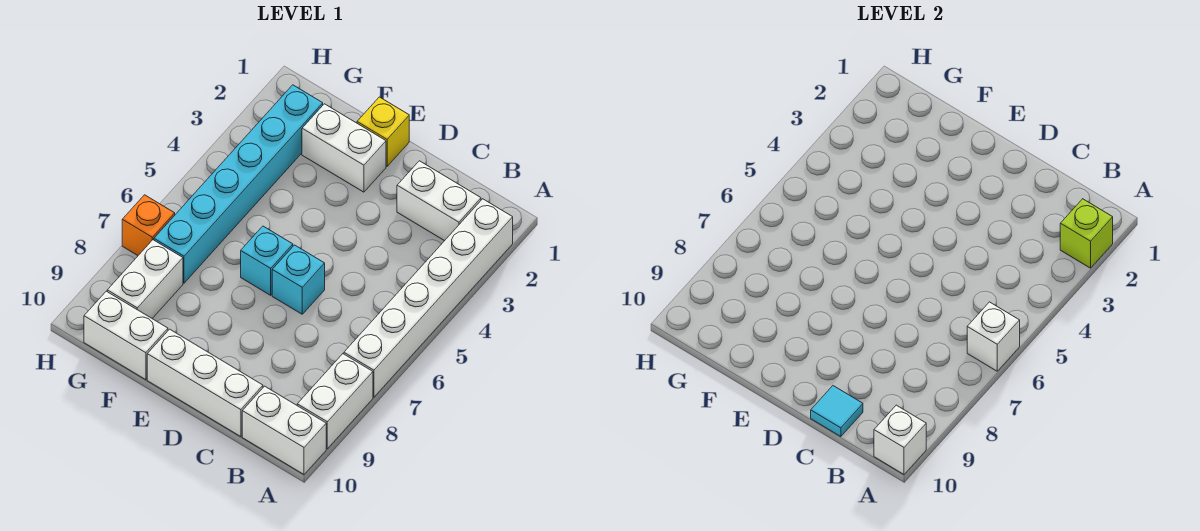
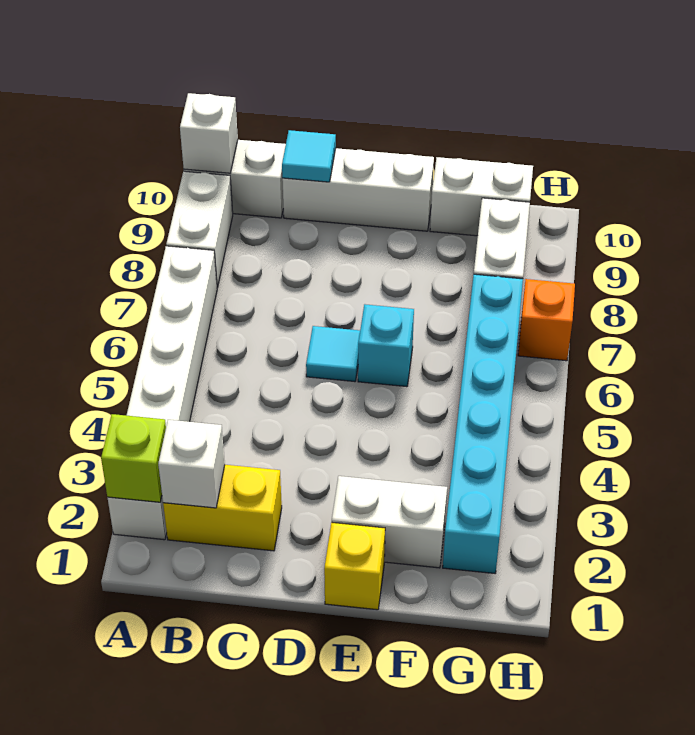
white brick A6 level 2 -> white brick B2 level 2
white brick B2:C2 level 1 -> yellow brick B2:C2 level 1
cyan brick D6 level 1 -> cyan tile D6 level 1

